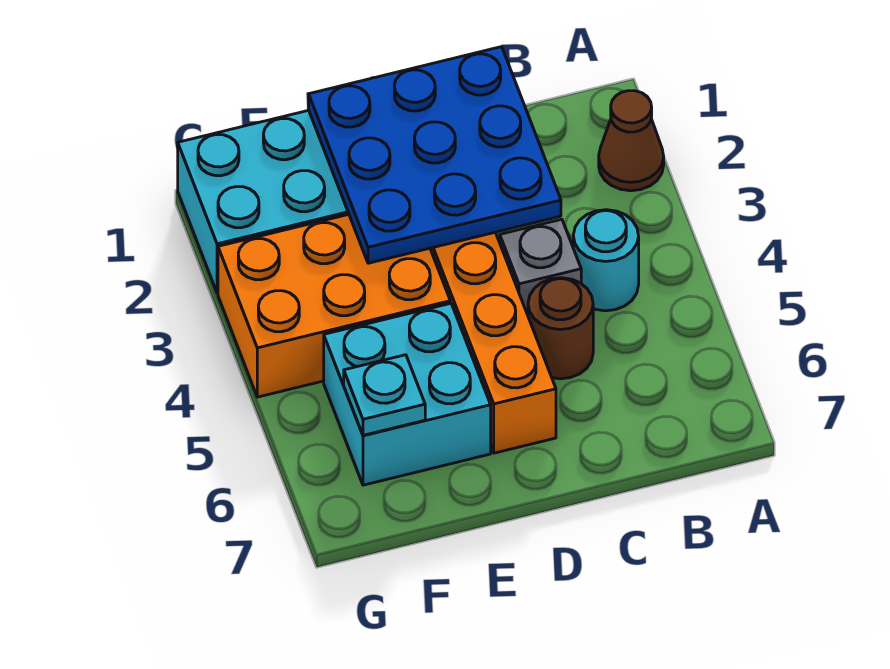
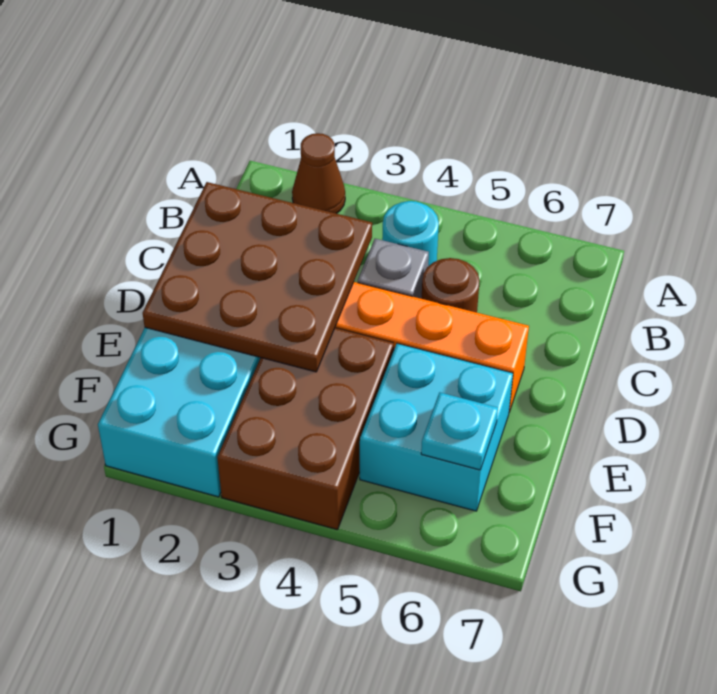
blue plate C1:E3 level 2 -> brown plate C1:E3 level 2
orange brick E3:G4 level 1 -> brown brick E3:G4 level 1

